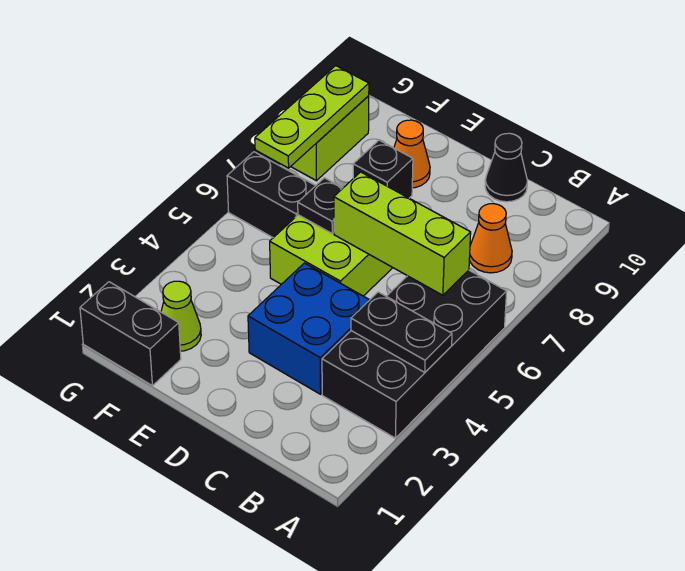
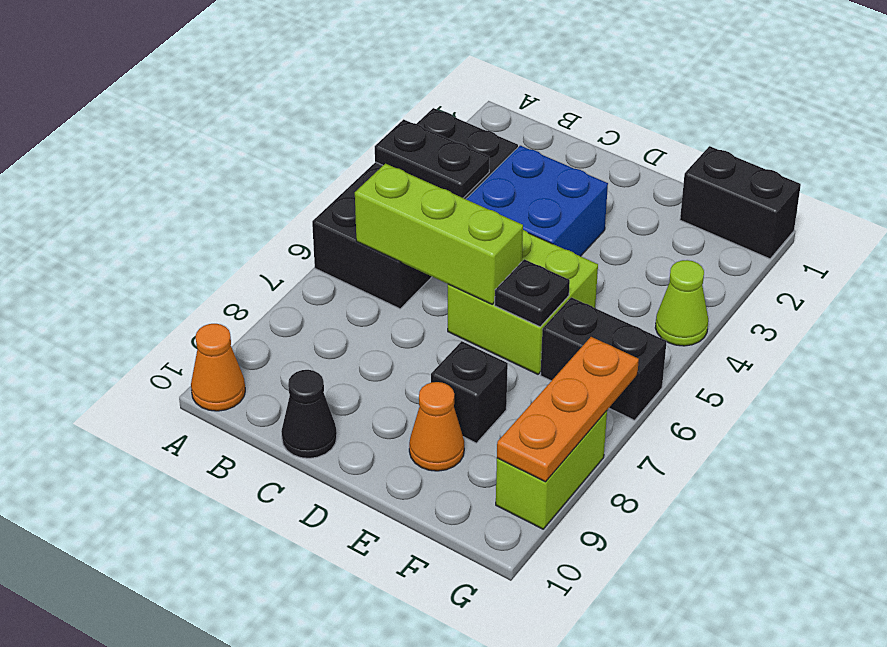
orange cone B8 level 1 -> orange cone A10 level 1
lime cone F2 level 1 -> lime cone G4 level 1
lime plate G7:G9 level 2 -> orange plate G7:G9 level 2

